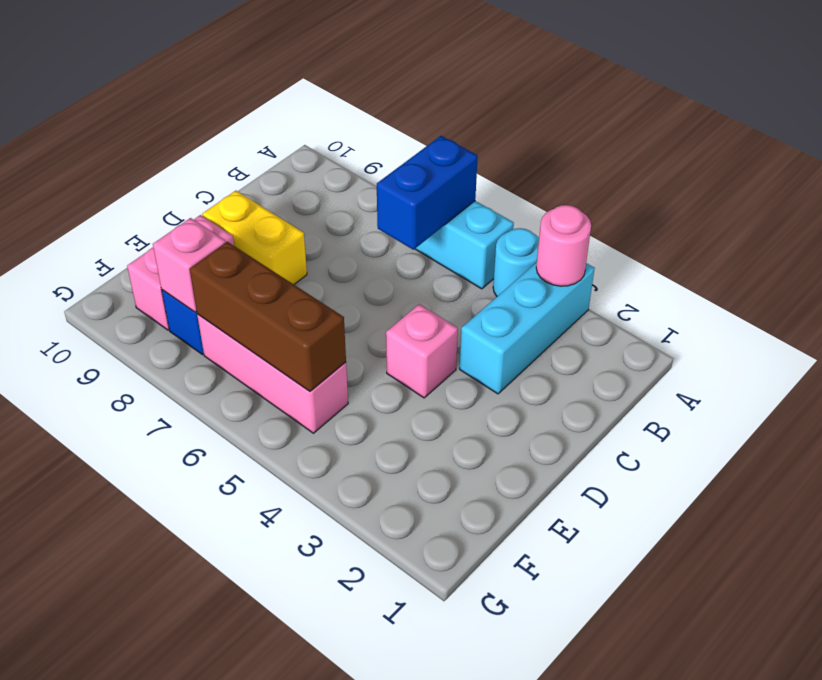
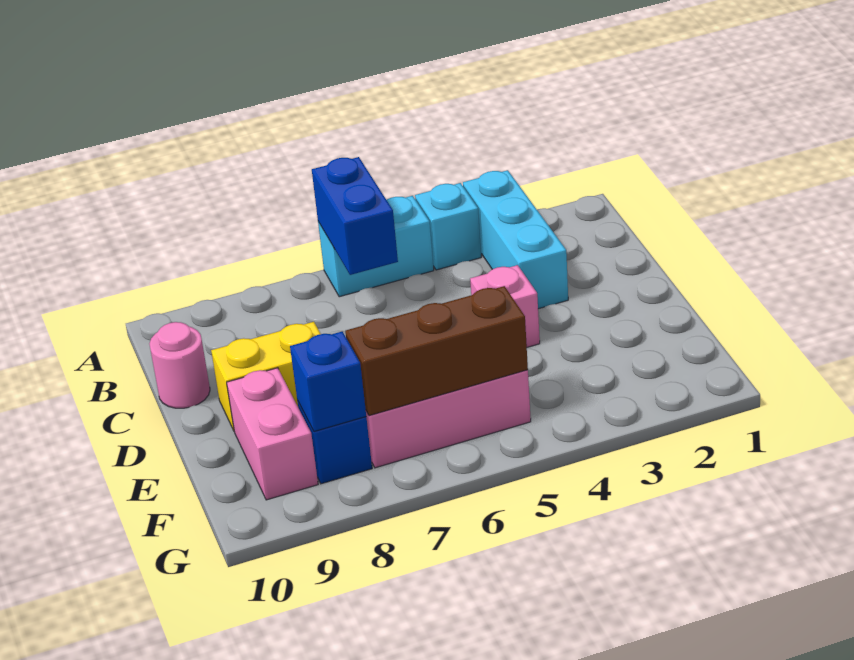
pink round brick A3 level 2 -> pink round brick C10 level 1
cyan round brick A4 level 1 -> cyan brick A4 level 1
pink brick F8 level 2 -> blue brick F8 level 2

